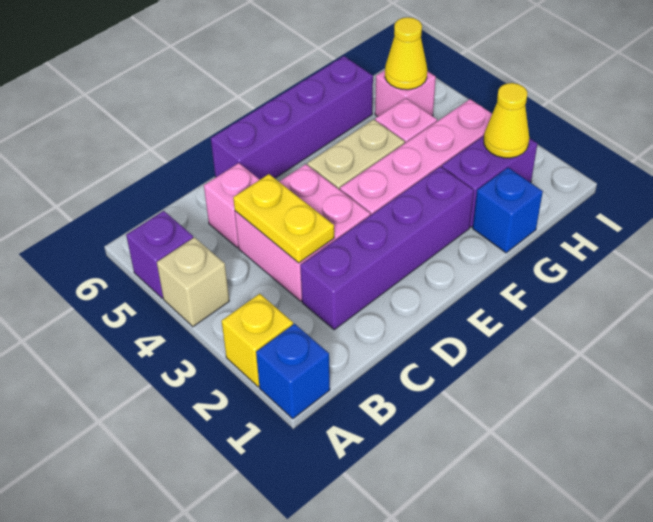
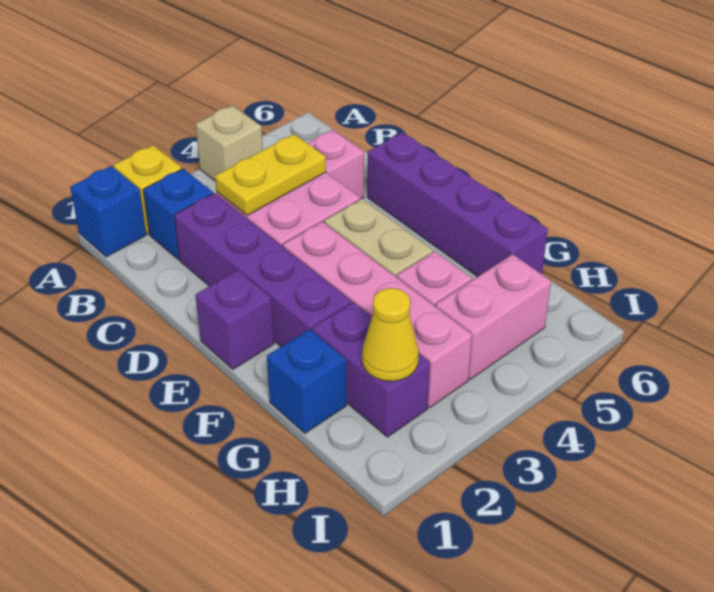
purple brick A5 level 1 -> purple brick E1 level 1
none -> blue brick B2 level 1
pink brick H5 level 1 -> pink brick H4:H5 level 1
yellow cone H5 level 2 -> none

